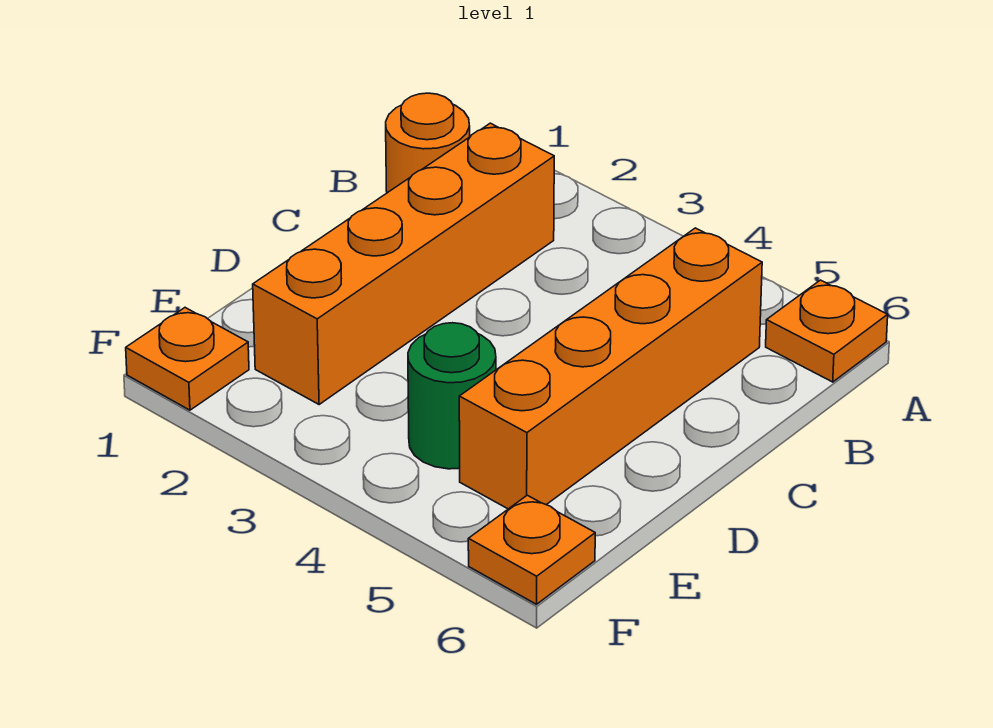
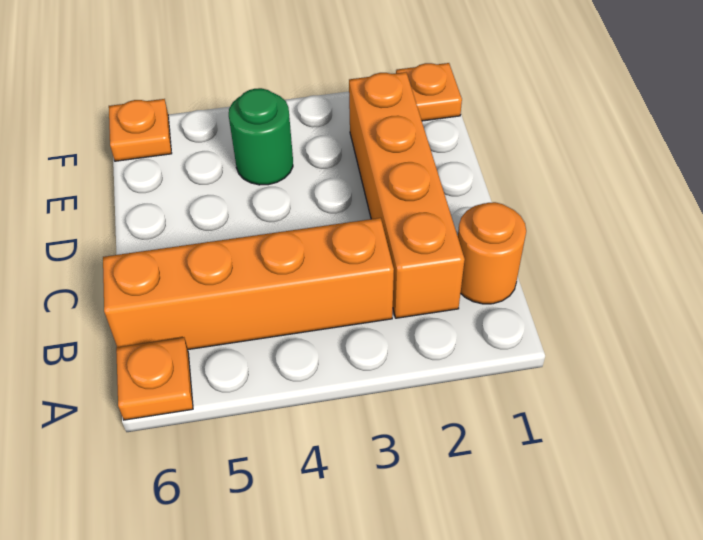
orange brick B5:E5 level 1 -> orange brick B3:B6 level 1

